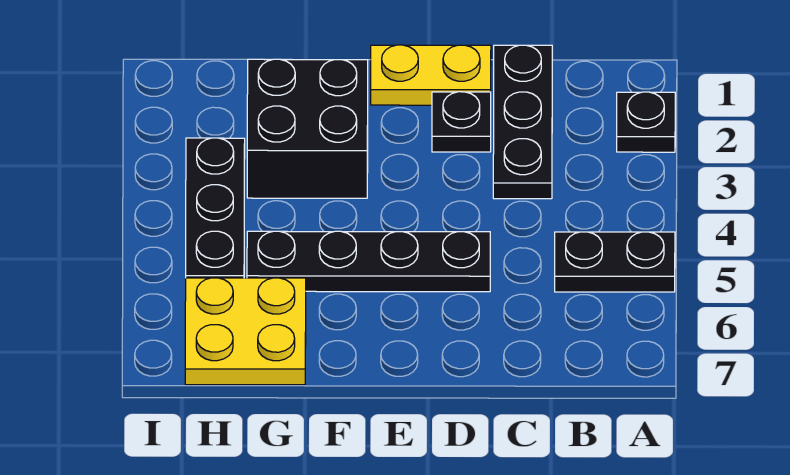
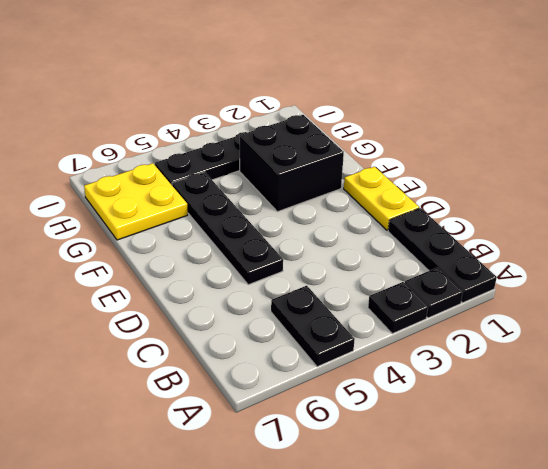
black plate C1:C3 level 1 -> black plate A1:C1 level 1
black plate D2 level 1 -> black plate A3 level 1

